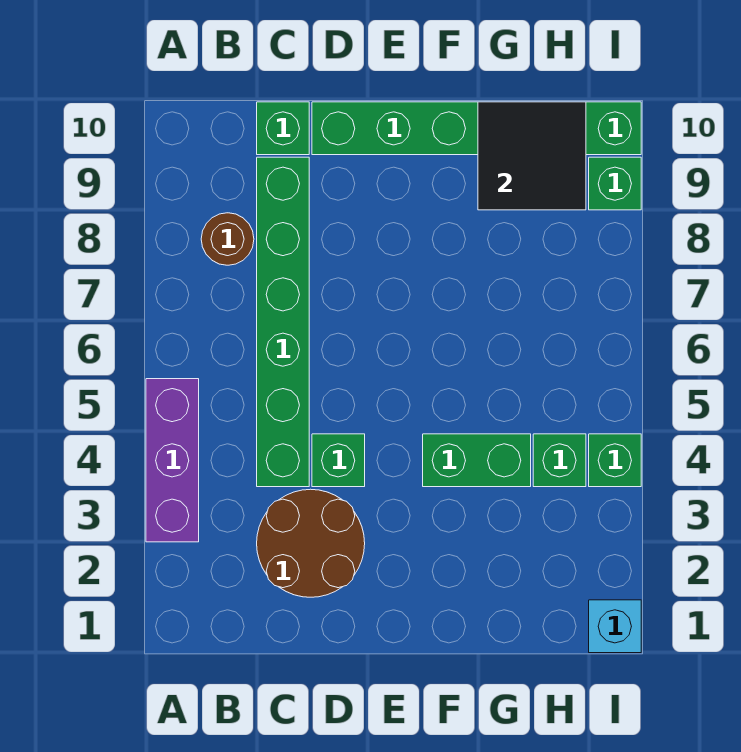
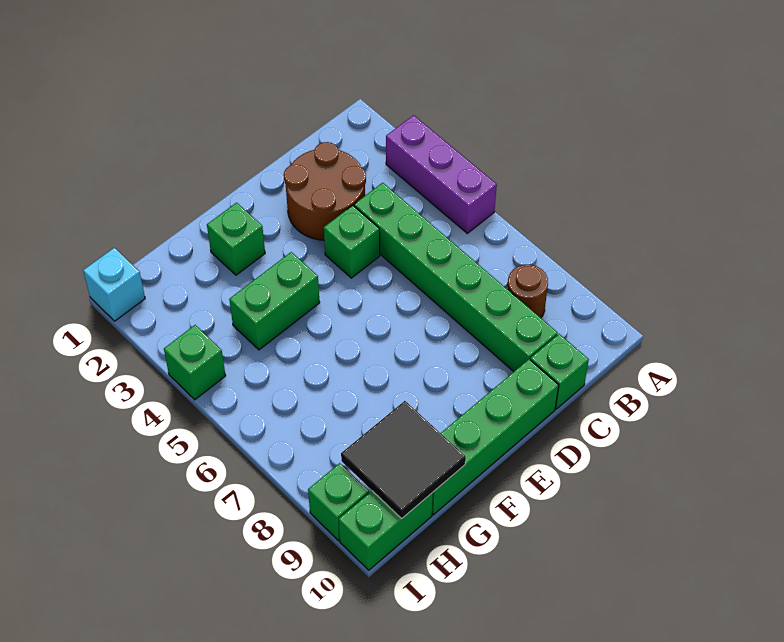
green brick H4 level 1 -> green brick F2 level 1

